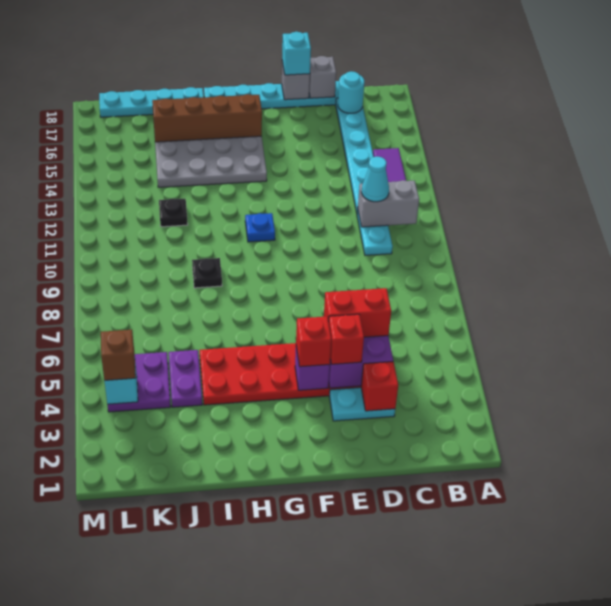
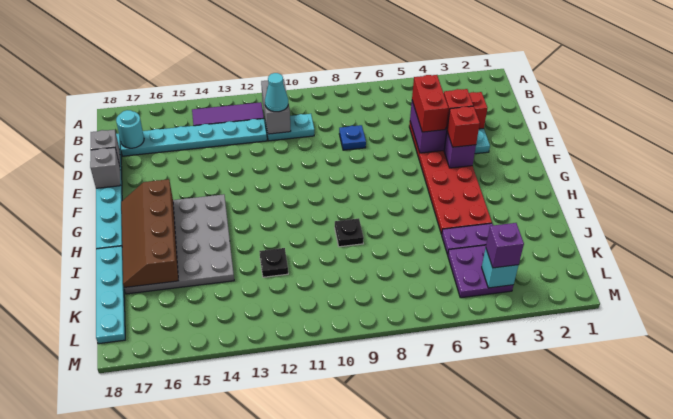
cyan brick E18 level 3 -> none
blue plate G11 level 1 -> blue plate D8 level 1
brown brick L4 level 3 -> purple brick L4 level 3

